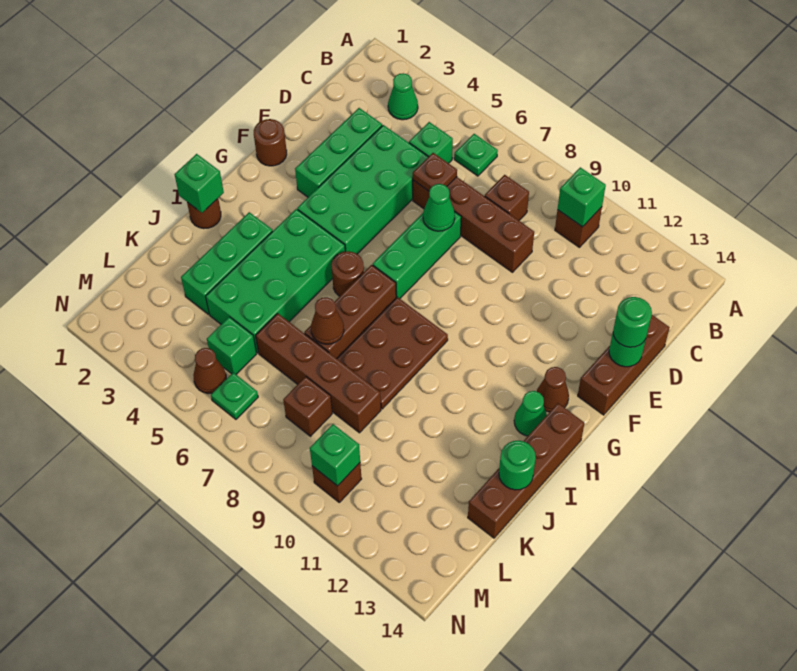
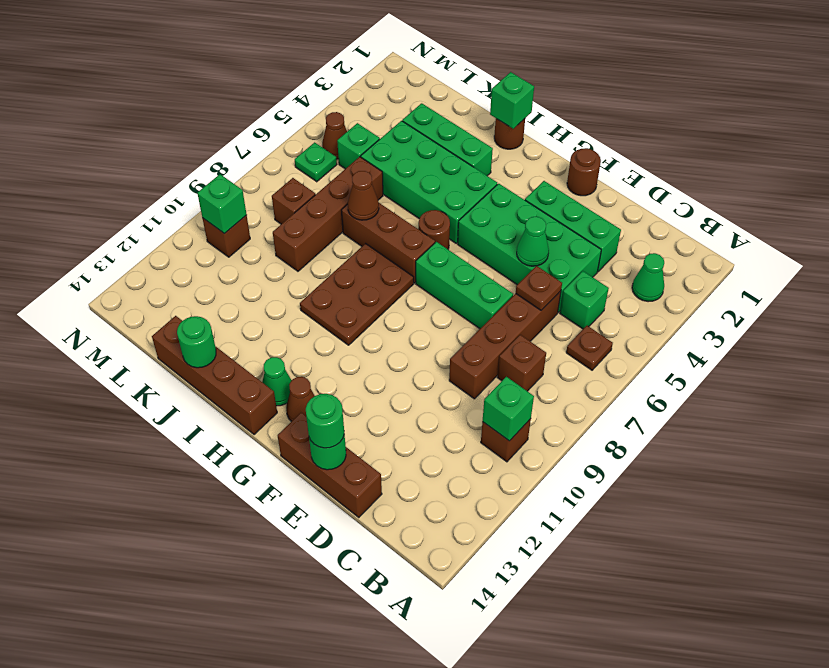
green plate B6 level 1 -> brown plate B6 level 1
green cone E7 level 2 -> green cone E5 level 2
brown plate H8:J9 level 1 -> brown plate H8:I10 level 1

